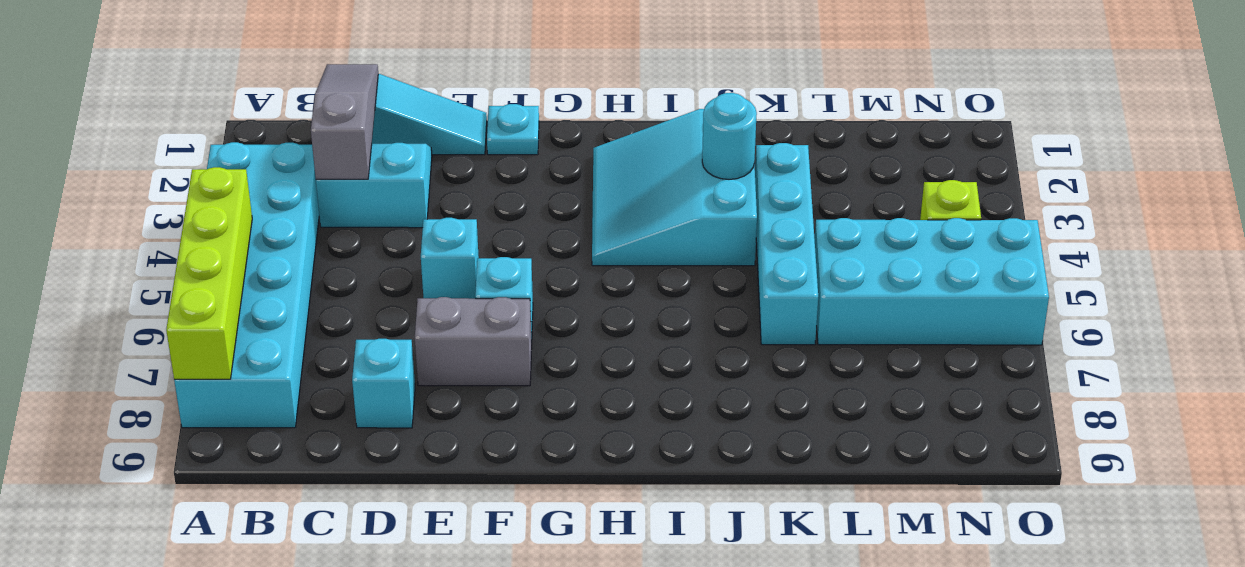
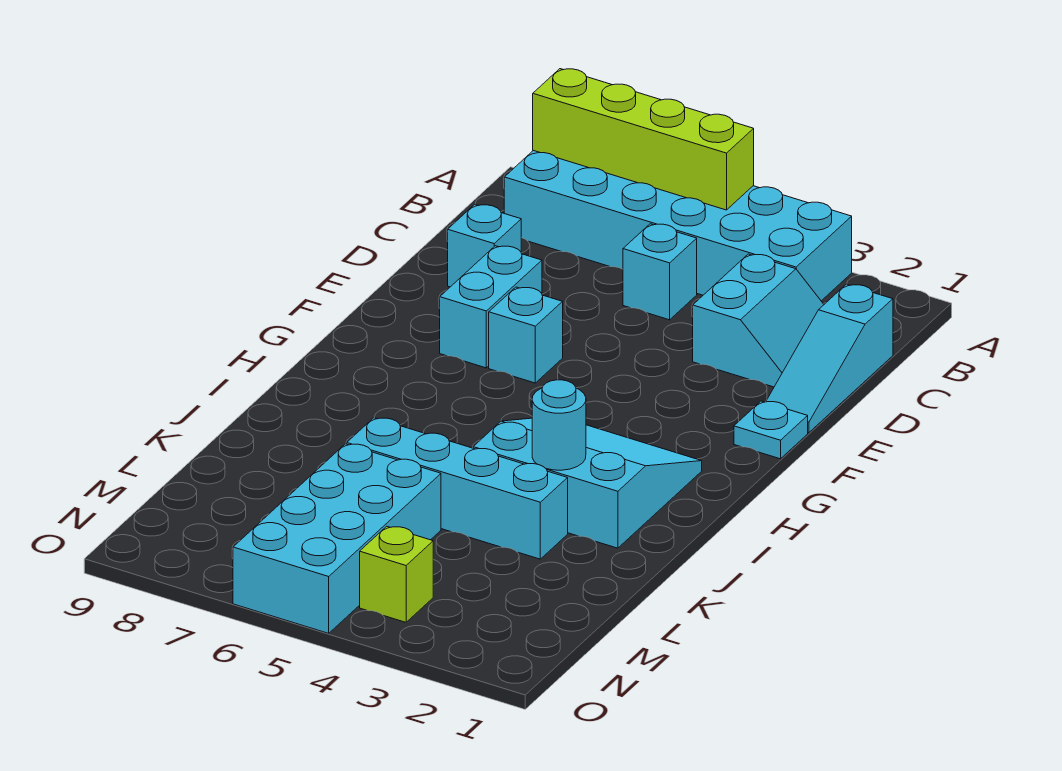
grey slope C1:C3 level 2 top 3 -> none
cyan brick E5 level 1 -> cyan brick C5 level 1
grey brick E7:F7 level 1 -> cyan brick E7:F7 level 1

